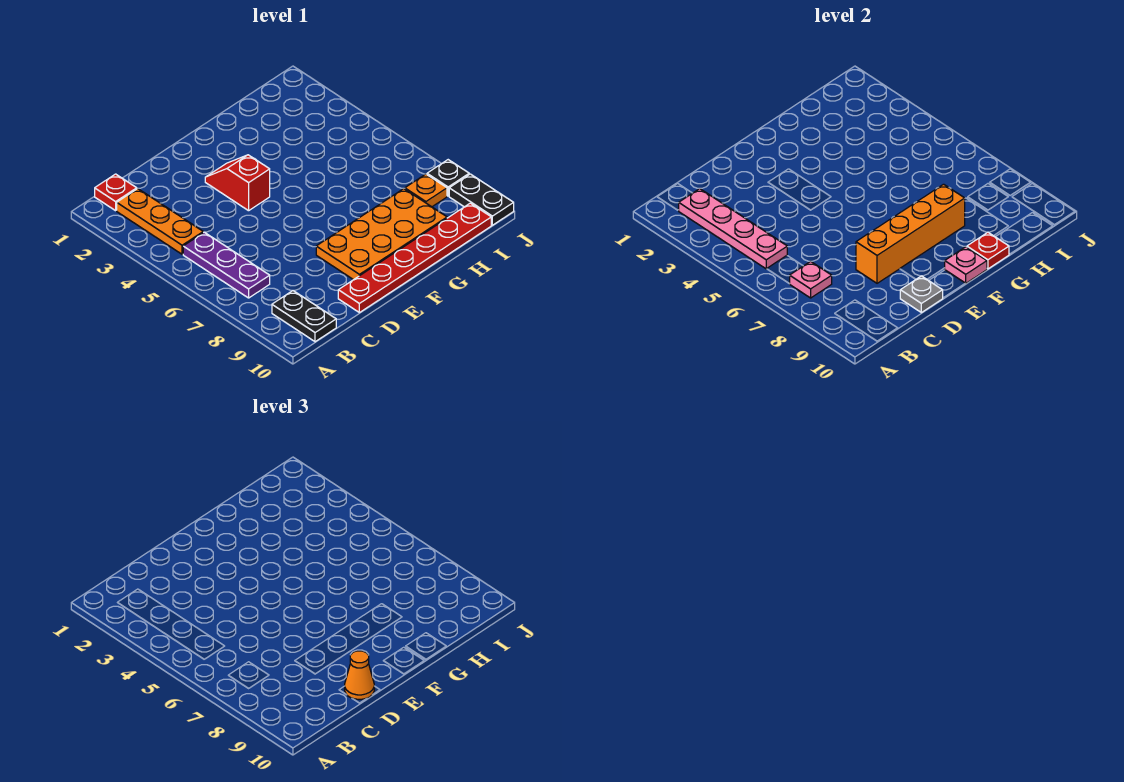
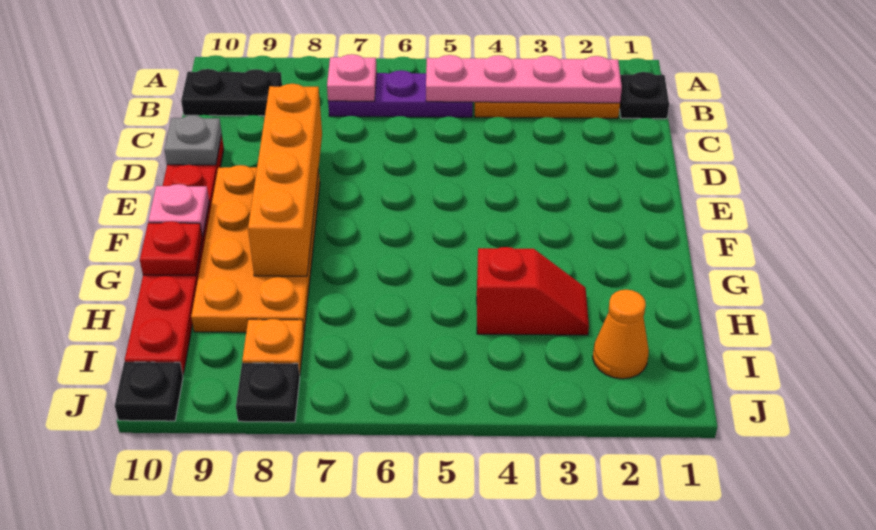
red plate B1 level 1 -> black plate B1 level 1
orange cone D10 level 3 -> orange cone I2 level 1
red slope E3:E4 level 1 top 4 -> red slope H3:H4 level 1 top 4
black plate J9:J10 level 1 -> black plate J10 level 1

